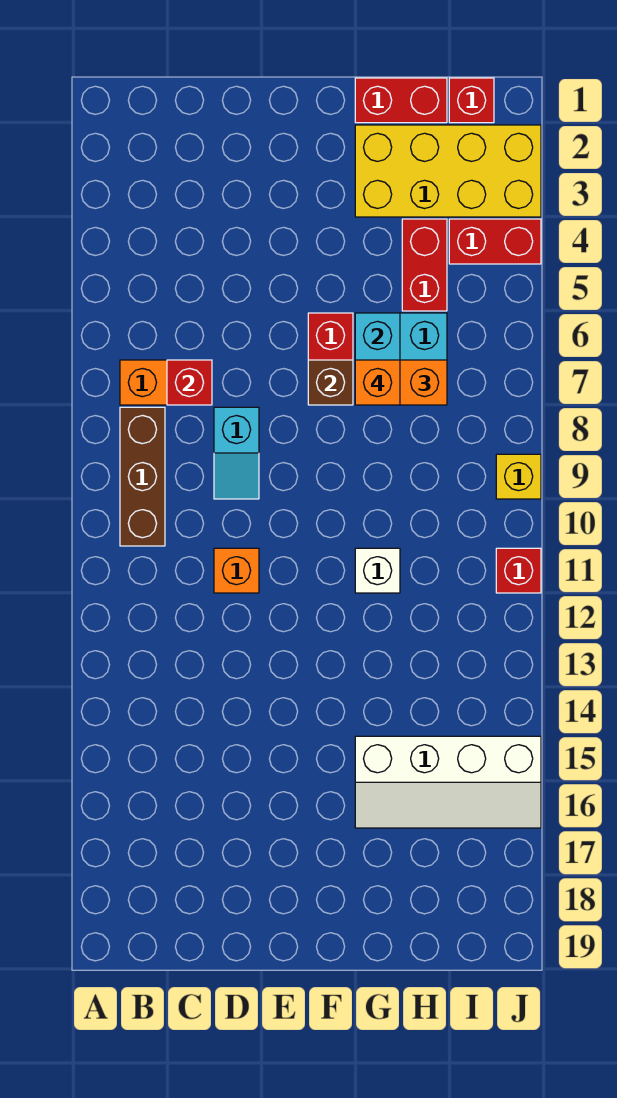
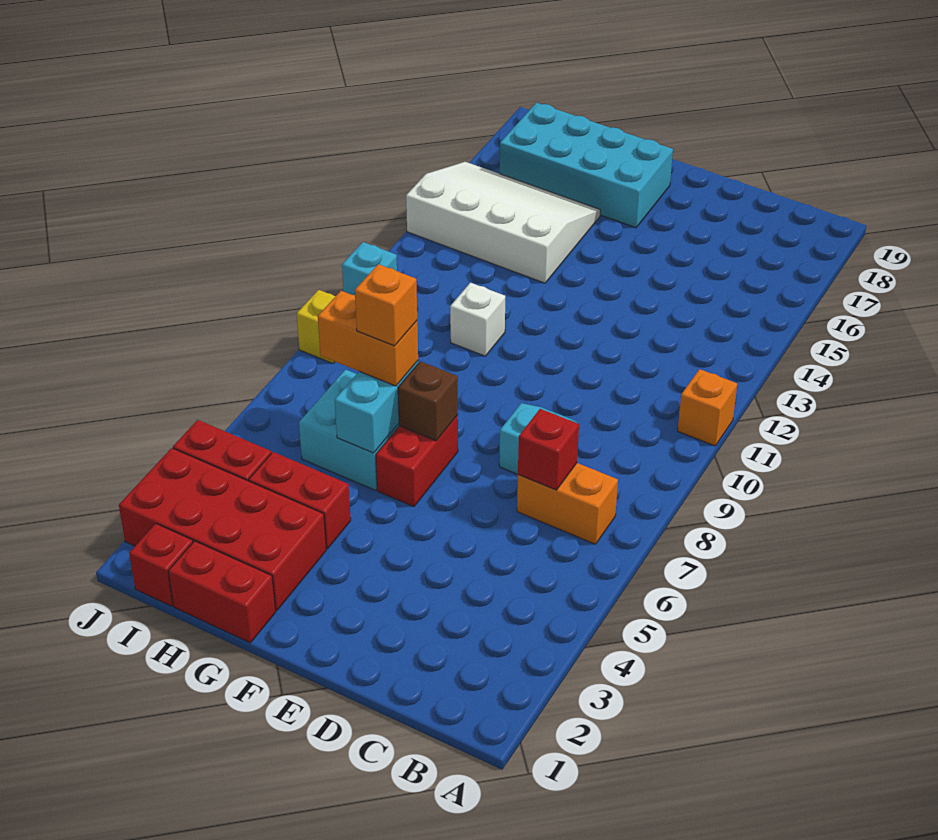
brown brick B8:B10 level 1 -> none
orange brick D11 level 1 -> orange brick A11 level 1
none -> cyan brick F17:I18 level 1
yellow brick G2:J3 level 1 -> red brick G2:J3 level 1
white slope G15:J16 level 1 top 15 -> white slope G14:J16 level 1 top 14
red brick H4:H5 level 1 -> red brick G4:H4 level 1
red brick J11 level 1 -> cyan brick J11 level 1

